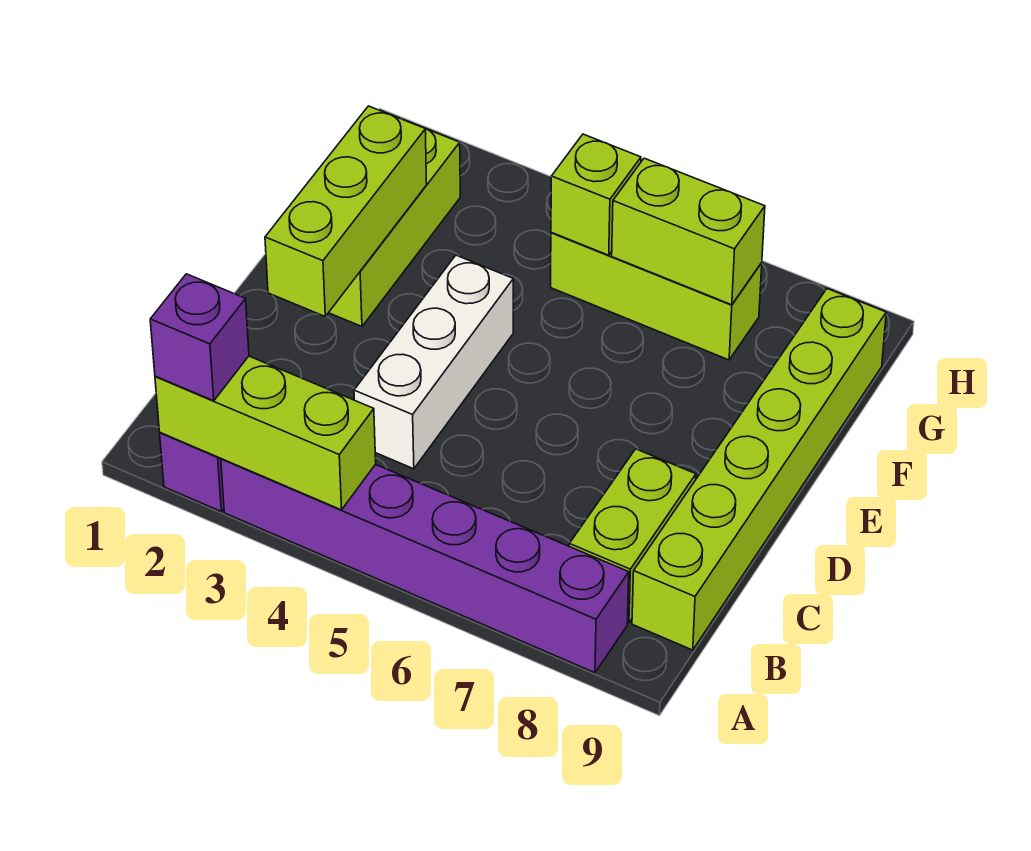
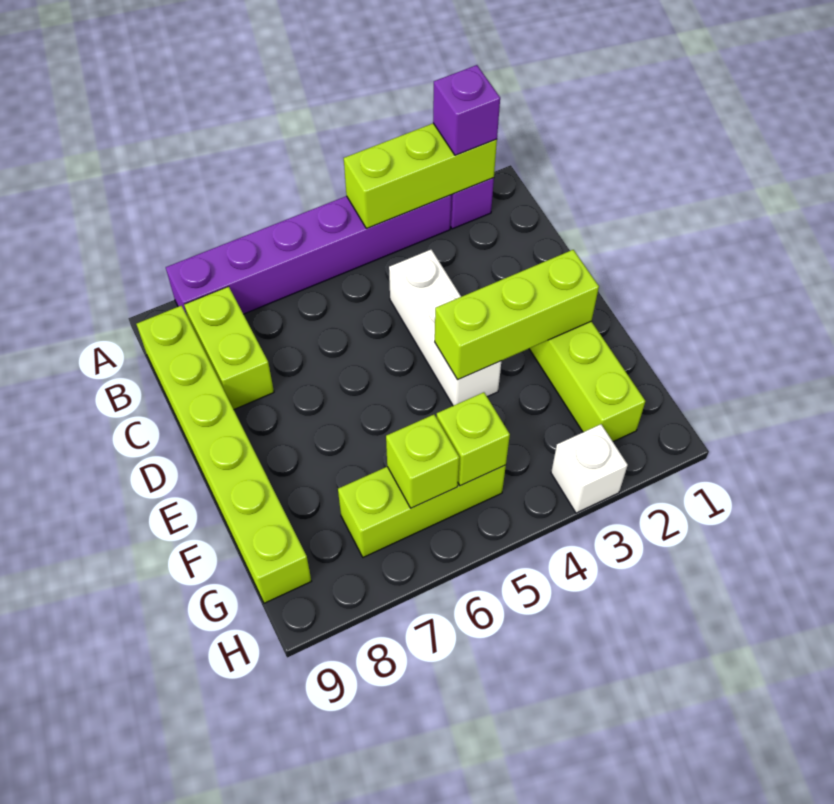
lime brick D2:F2 level 2 -> lime brick E2:E4 level 2
lime brick G6:G7 level 2 -> lime brick G6 level 2
none -> white brick H3 level 1

